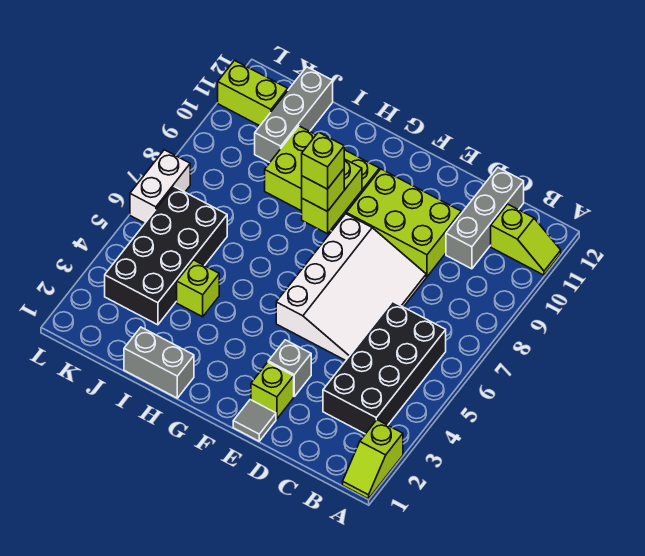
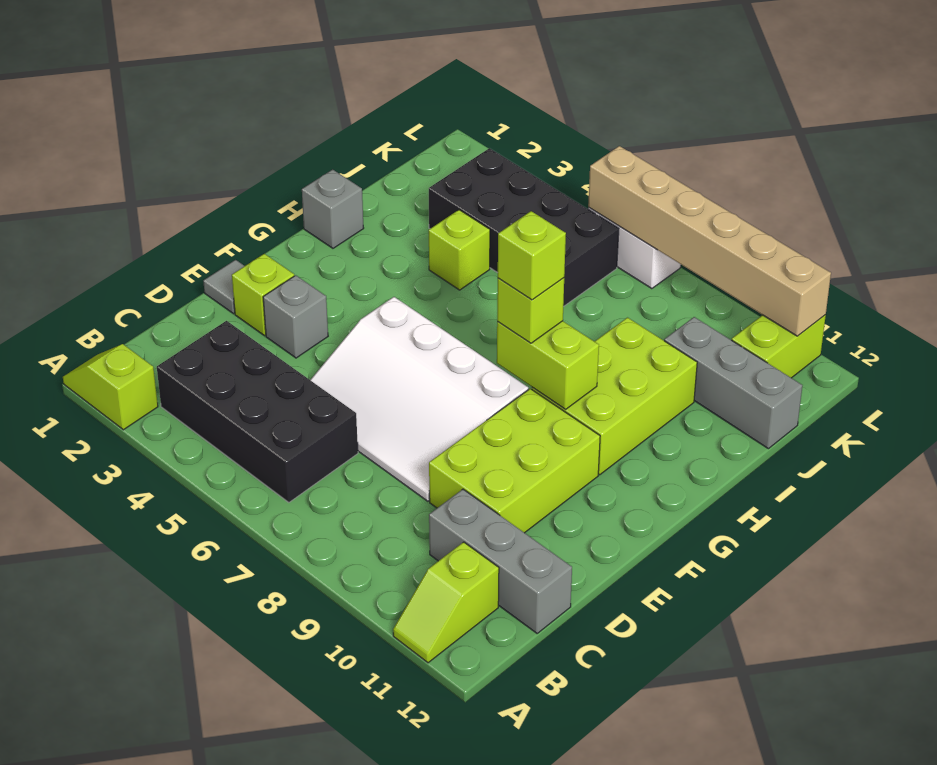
grey brick H1:I1 level 1 -> grey brick H1 level 1
none -> tan brick L6:L11 level 2

